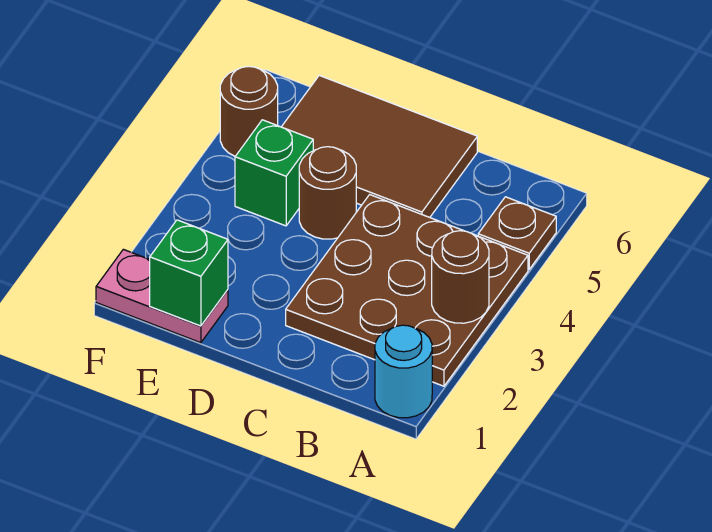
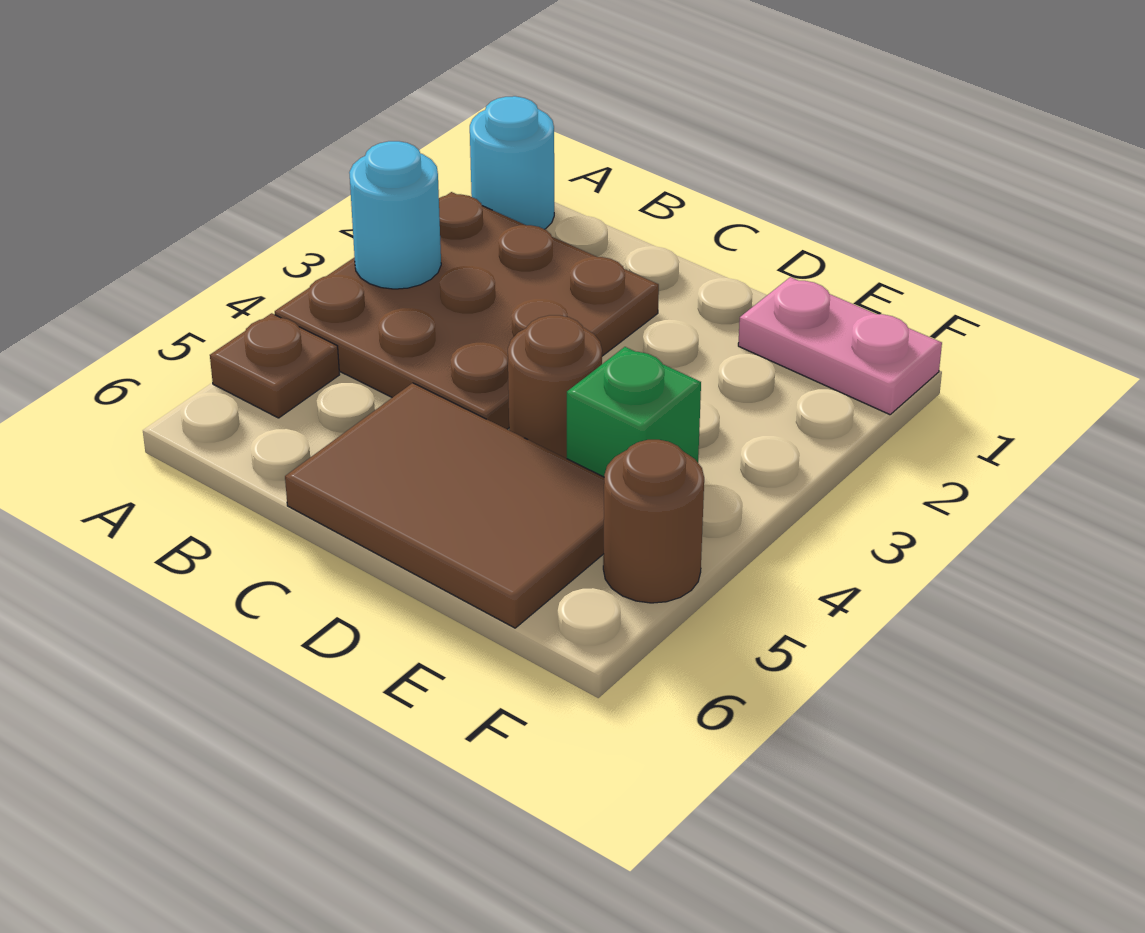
brown round brick A3 level 2 -> cyan round brick A3 level 2
green brick E1 level 2 -> none

